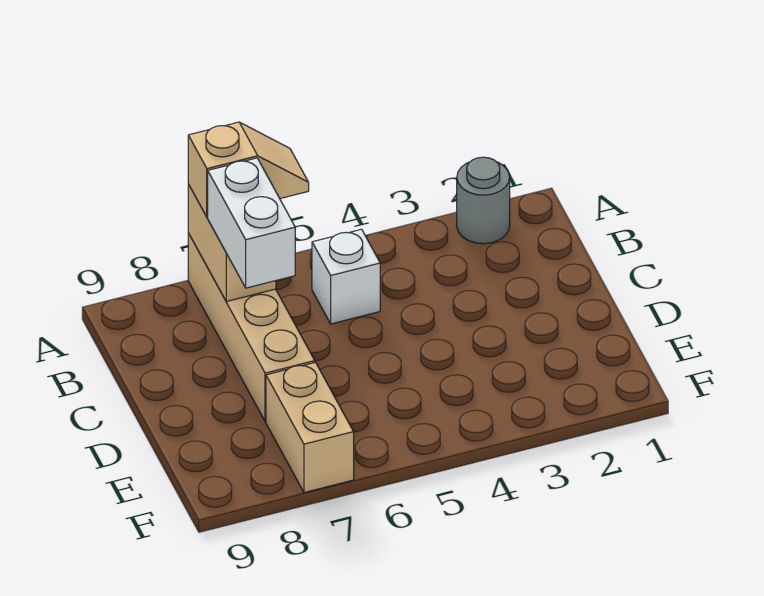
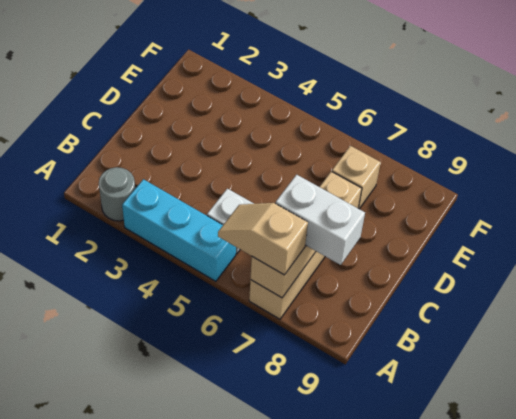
none -> cyan brick A3:A5 level 1
white brick B7:C7 level 3 -> white brick B7:B8 level 3
tan brick E7:F7 level 1 -> tan brick E7 level 1

